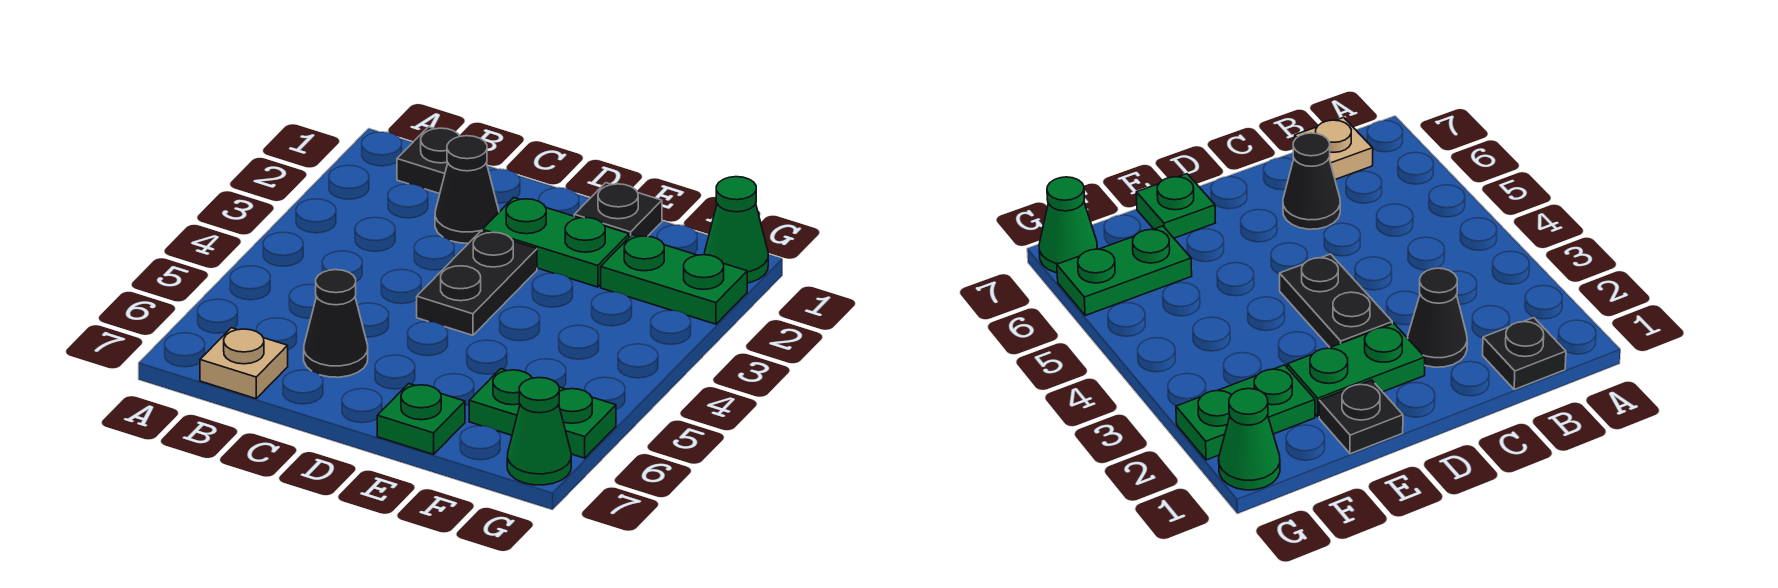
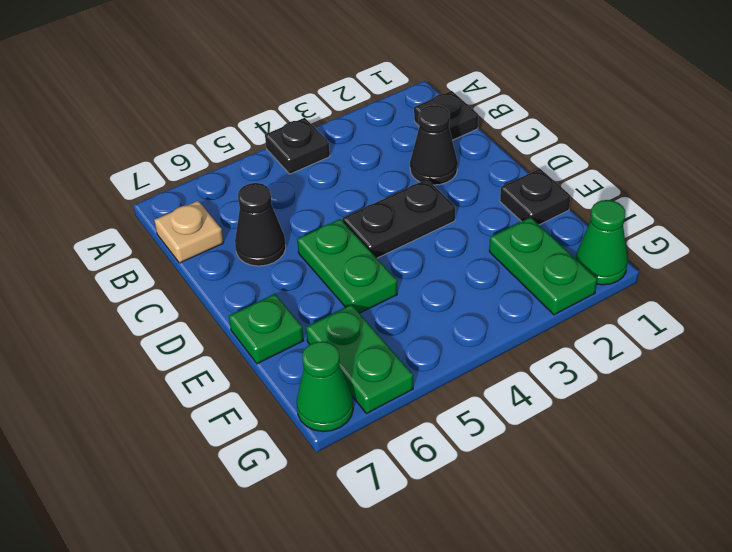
none -> black plate A4 level 1
green plate D2:E2 level 1 -> green plate D5:E5 level 1

